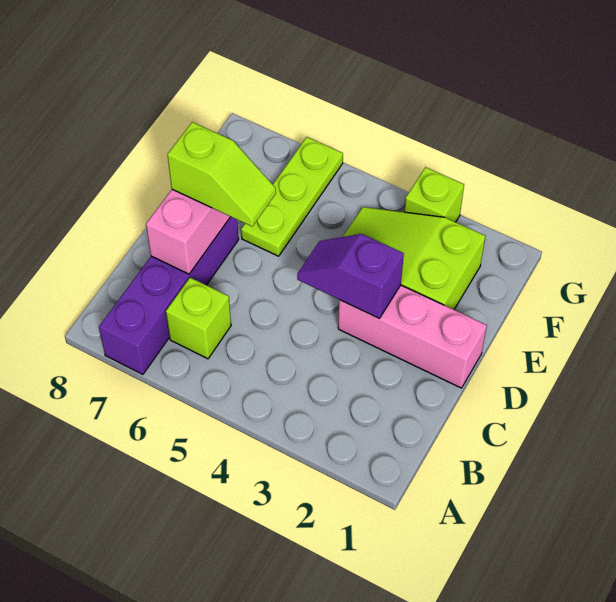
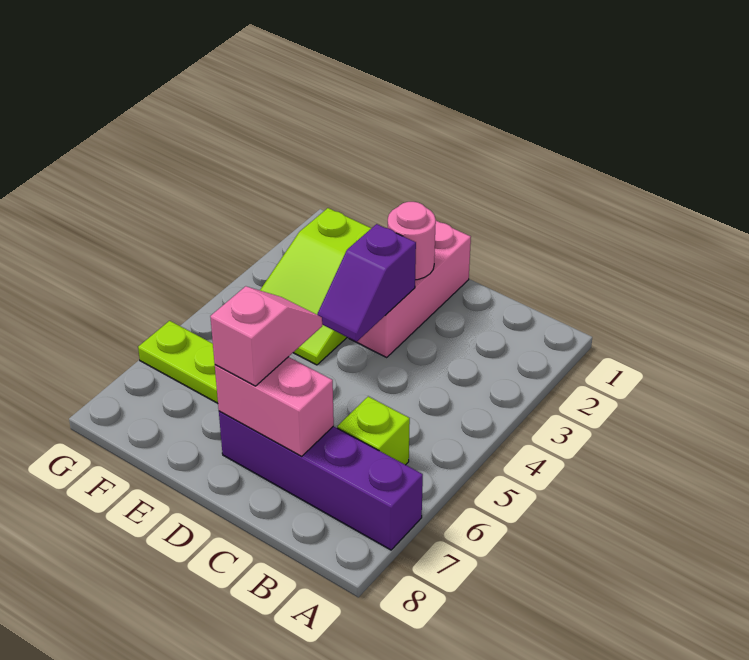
none -> pink round brick D2 level 2
lime slope D6:D7 level 3 top 7 -> pink slope D6:D7 level 3 top 7
lime brick G3 level 1 -> none

